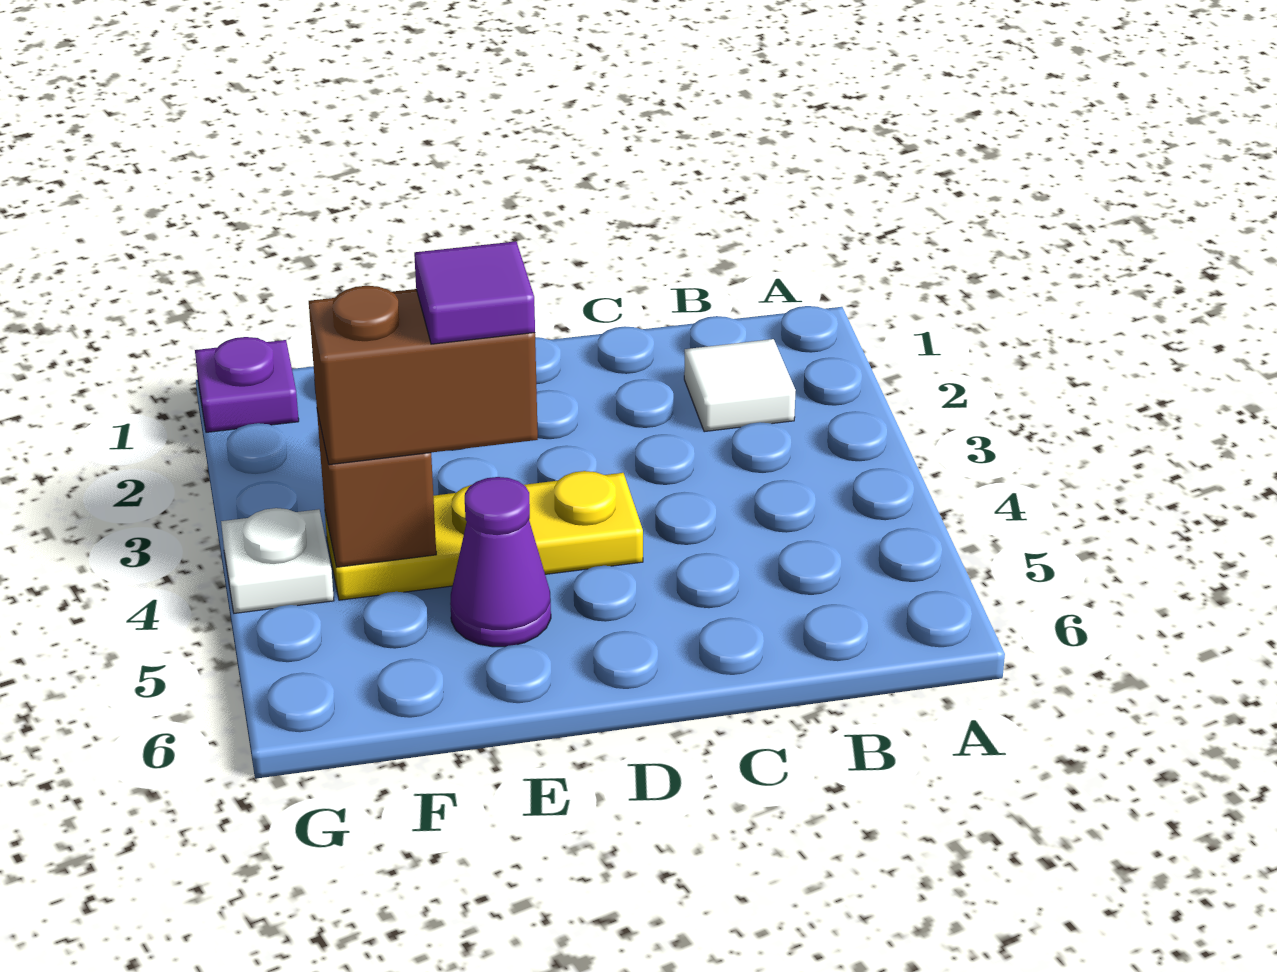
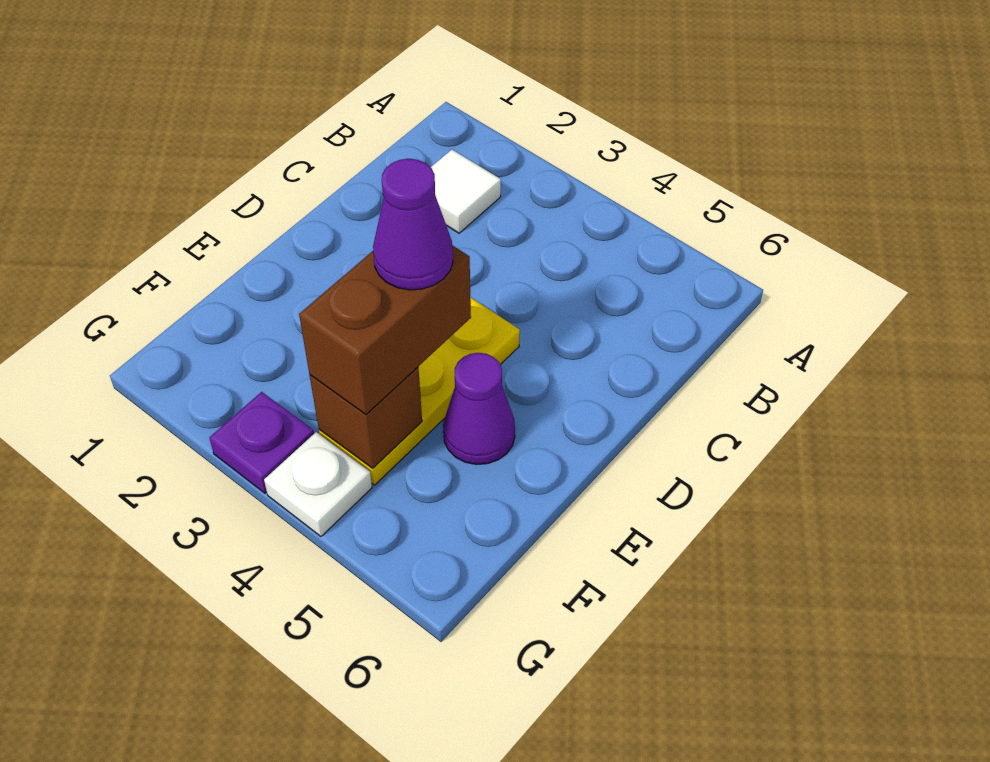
purple tile E4 level 4 -> purple cone E4 level 4
purple plate G1 level 1 -> purple plate G3 level 1

